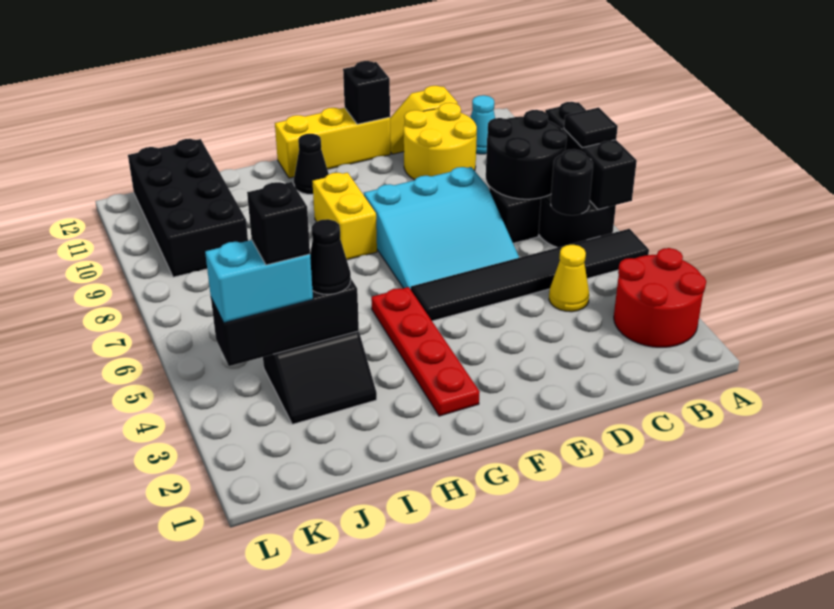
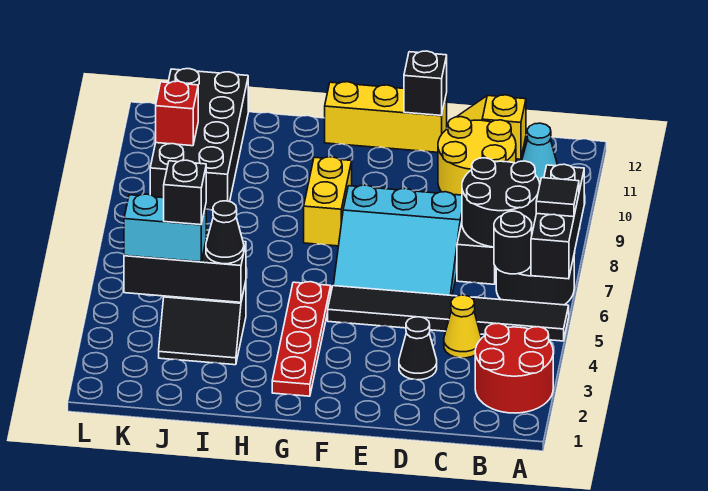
black cone G11 level 1 -> black cone D3 level 1
none -> red brick K10 level 2

